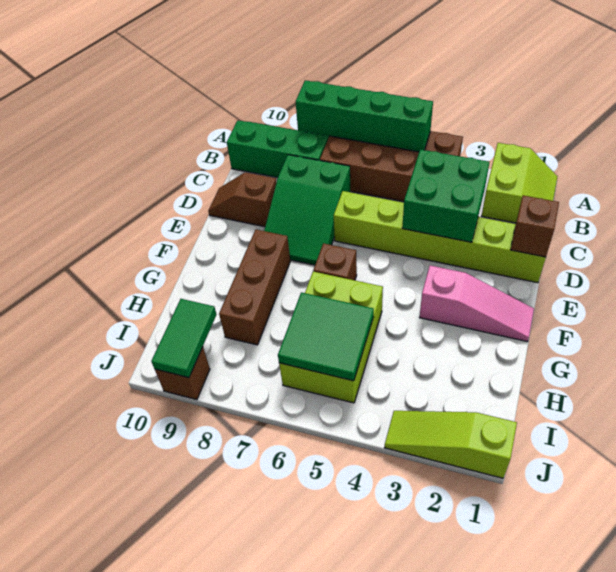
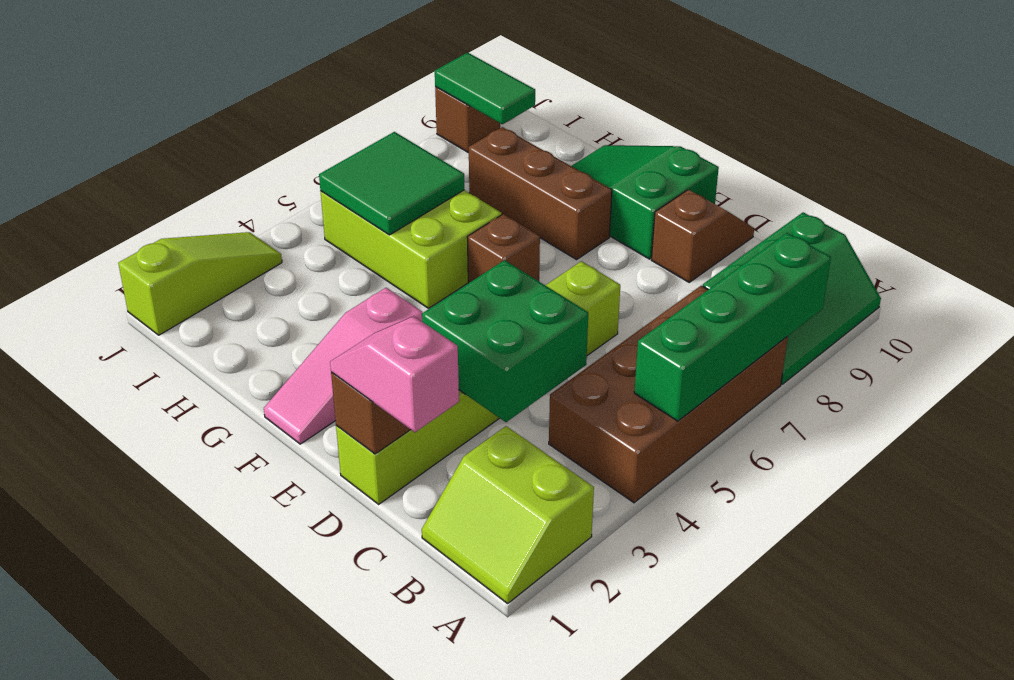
none -> pink slope C1:D1 level 3 top C
green slope C7:E8 level 1 top C -> green slope E9:G10 level 1 top E

